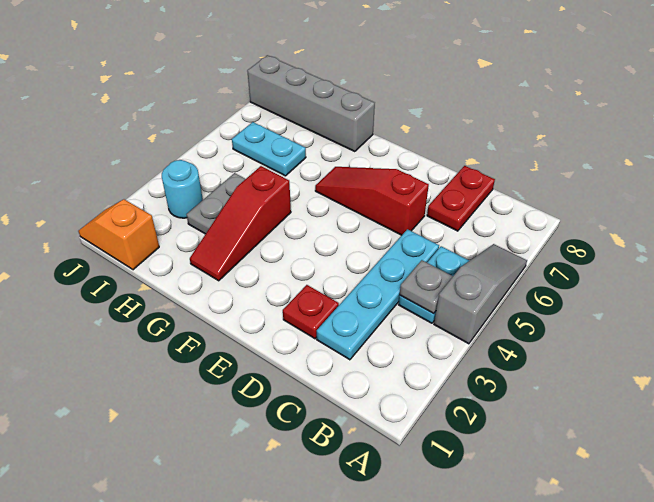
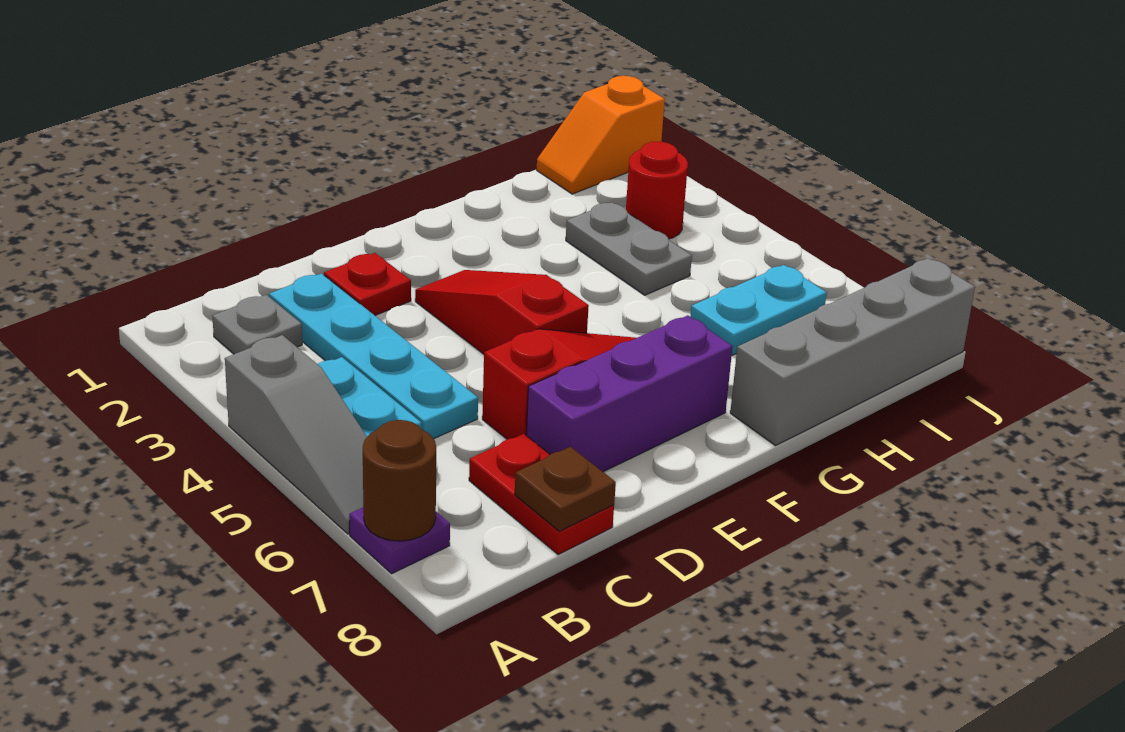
none -> purple plate A7 level 1
none -> brown round brick A7 level 2
grey plate B4 level 2 -> grey plate B2 level 1
none -> brown plate C8 level 2
none -> purple brick D7:F7 level 1
red slope G2:G4 level 1 top 4 -> red slope E3:E5 level 1 top 5
orange slope I1:J1 level 1 top I -> orange slope I1:J1 level 1 top J
cyan round brick I3 level 1 -> red round brick I3 level 1

